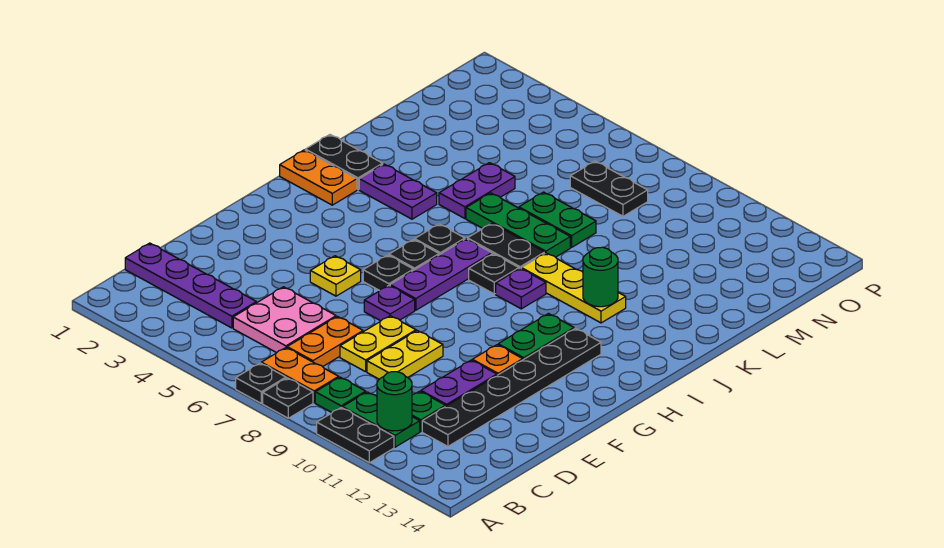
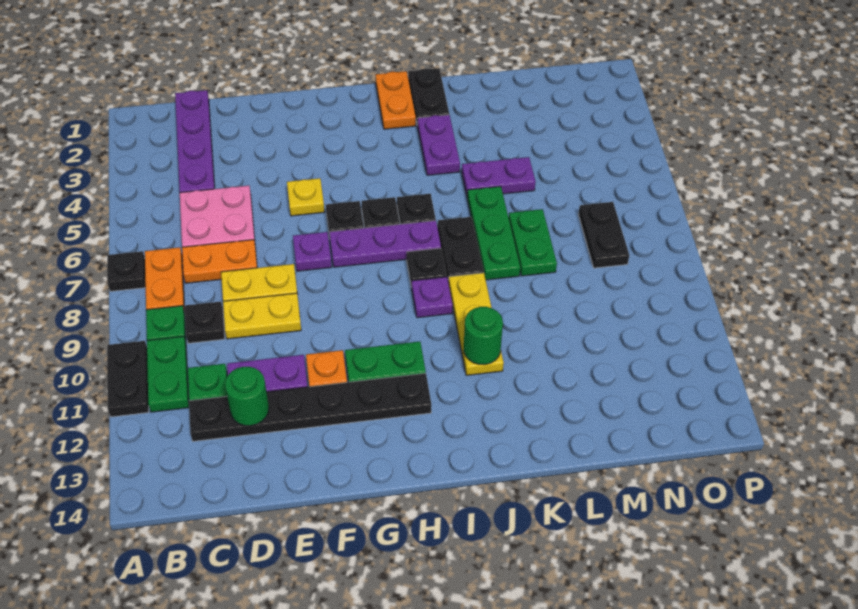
black plate A8 level 1 -> black plate C9 level 1
green round brick B11 level 2 -> green round brick D12 level 2

